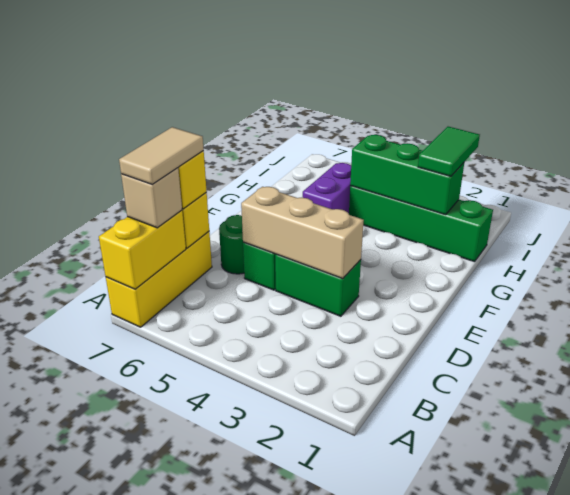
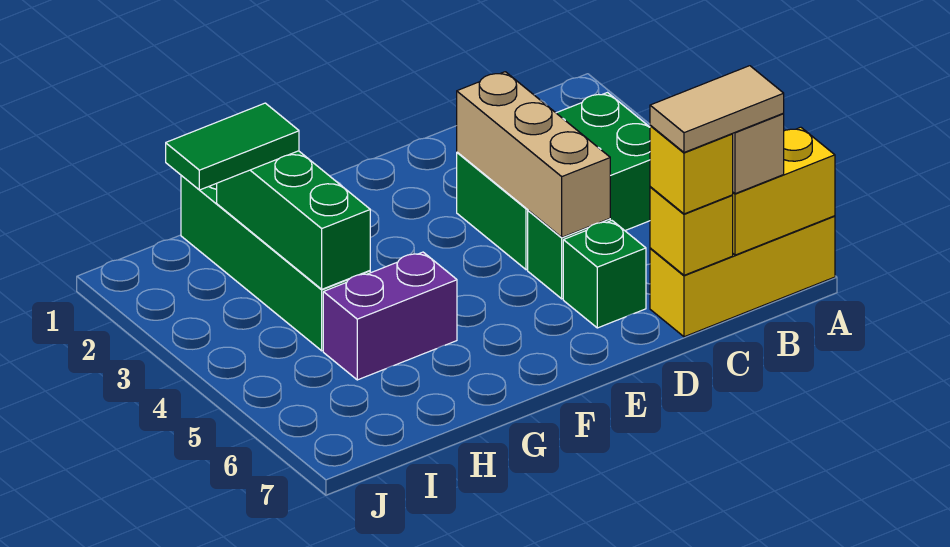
green brick D3:D4 level 1 -> green brick B3:D4 level 1
green round brick D6 level 1 -> green brick D6 level 1

